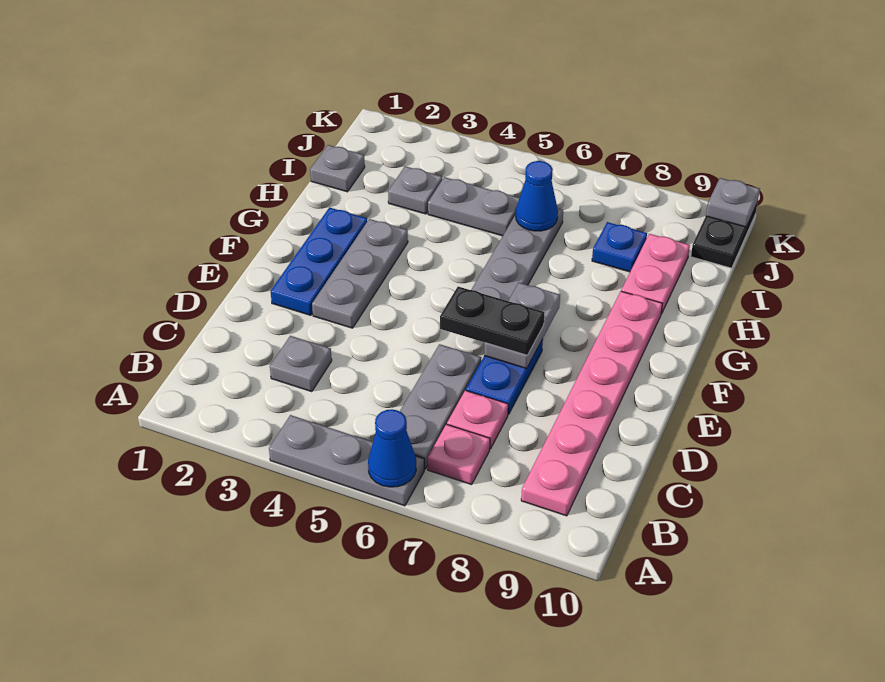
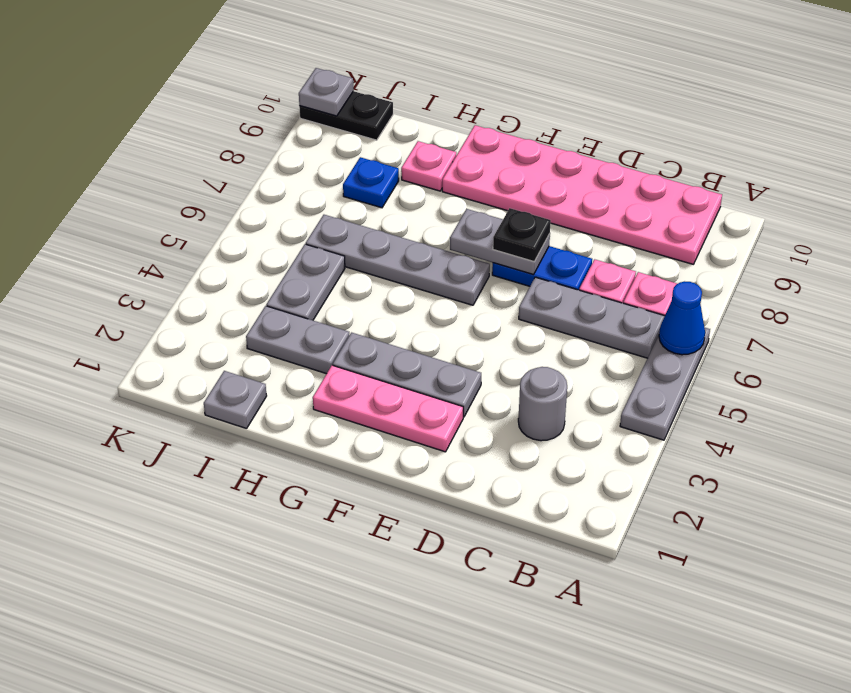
pink plate B9:G9 level 1 -> pink plate B9:G10 level 1
grey plate C3 level 1 -> grey round brick C3 level 1
blue plate E2:G2 level 1 -> pink plate E2:G2 level 1
black plate E6:E7 level 3 -> black plate E7 level 3
pink plate H9:I9 level 1 -> pink plate H9 level 1
grey plate I3 level 1 -> grey plate H3:I3 level 1
blue cone I6 level 2 -> none

